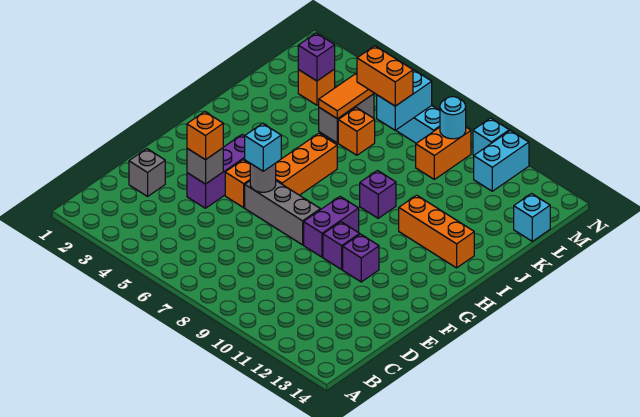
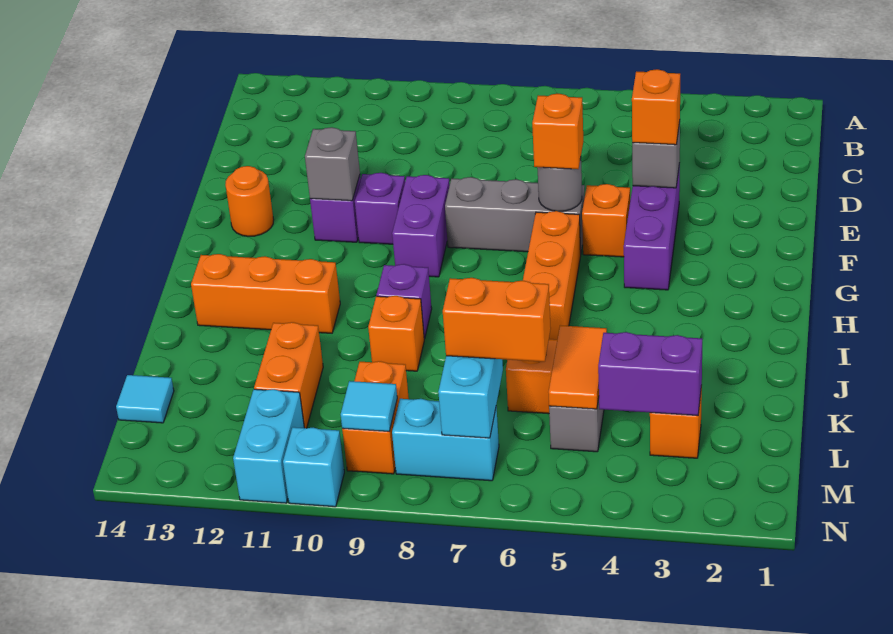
grey brick D2 level 1 -> grey brick F11 level 2
cyan brick F6 level 3 -> orange brick F6 level 3
none -> orange round brick F13 level 1
none -> orange brick J9 level 1
none -> orange brick K11:L11 level 1
purple brick L3 level 2 -> purple brick L3:L4 level 2
cyan brick L14 level 1 -> cyan tile L14 level 1
cyan round brick M9 level 2 -> cyan tile M9 level 2

